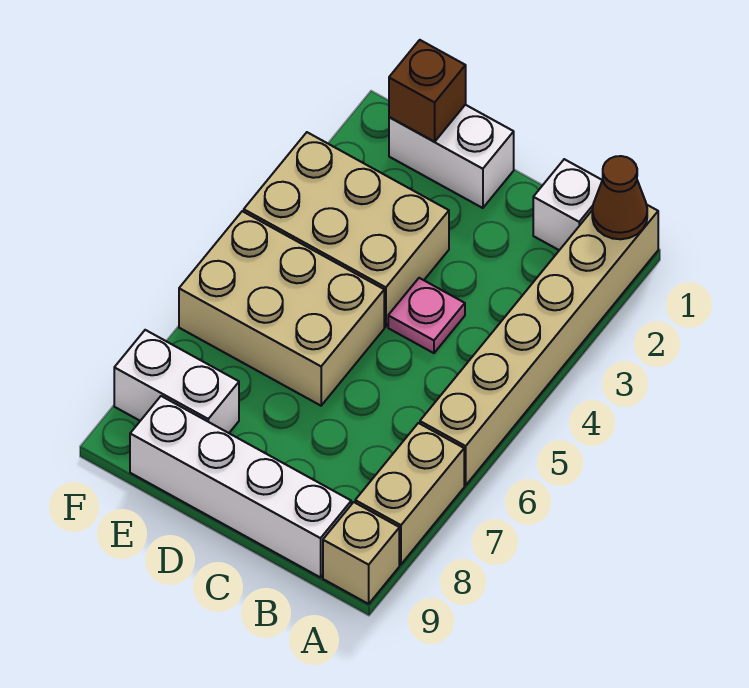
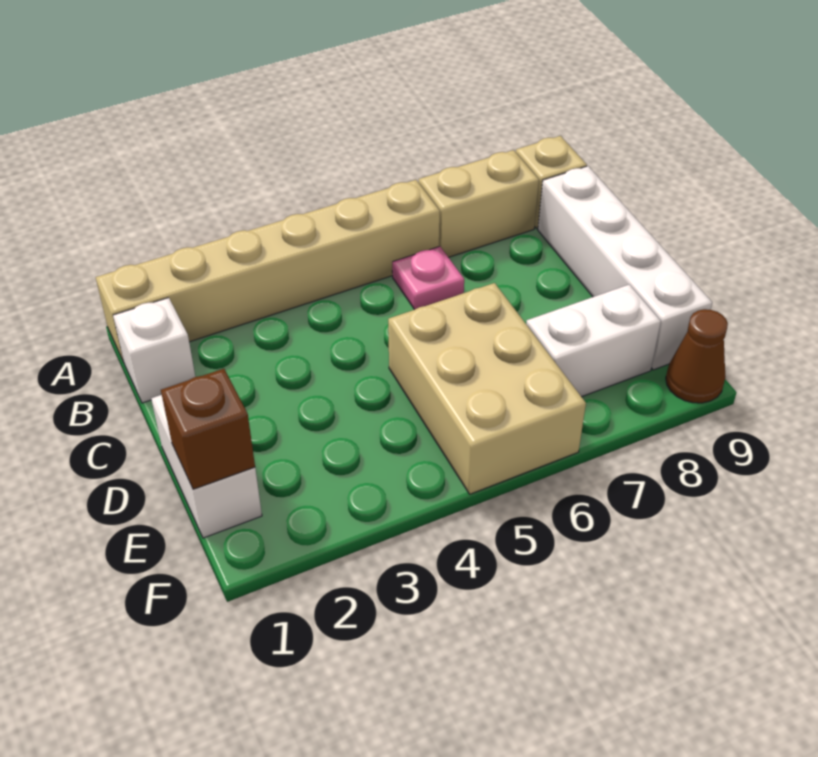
brown cone A1 level 2 -> brown cone F9 level 1
pink plate C4 level 1 -> pink plate B6 level 1
tan brick D3:F4 level 1 -> none
white brick E8:F8 level 1 -> white brick E7:E8 level 1

